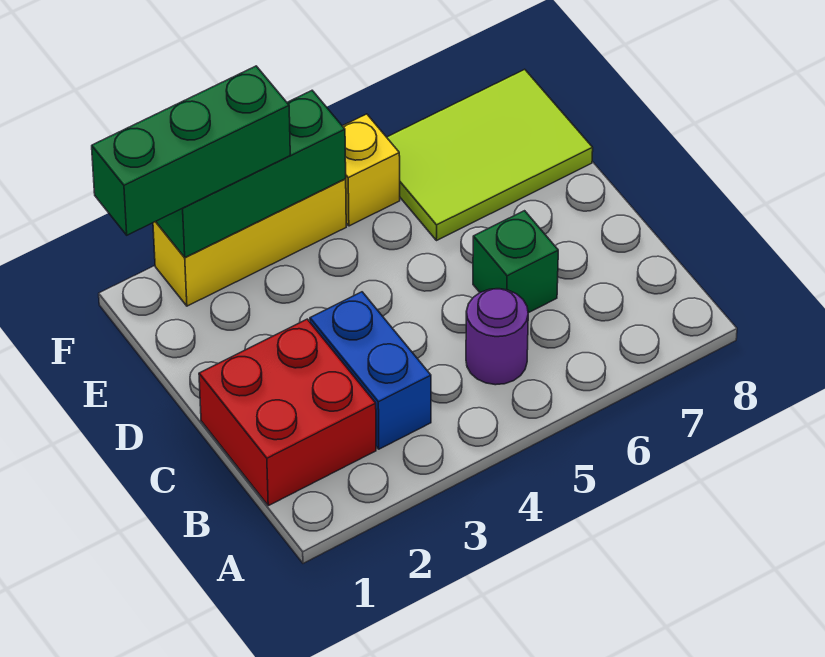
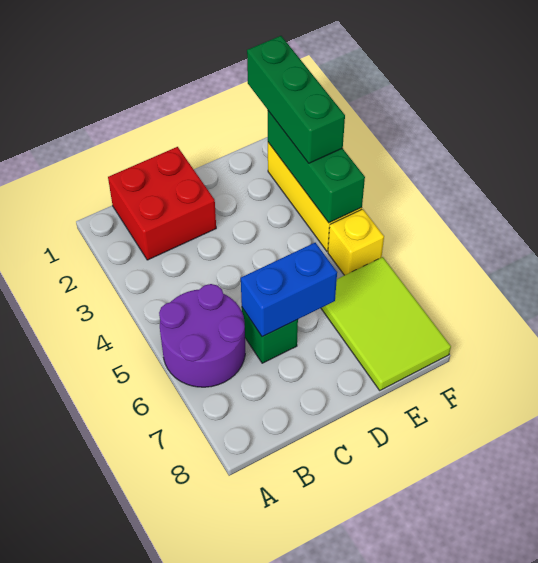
blue brick B3:C3 level 1 -> blue brick C6:D6 level 2
purple round brick B5 level 1 -> purple round brick A5:B6 level 1

